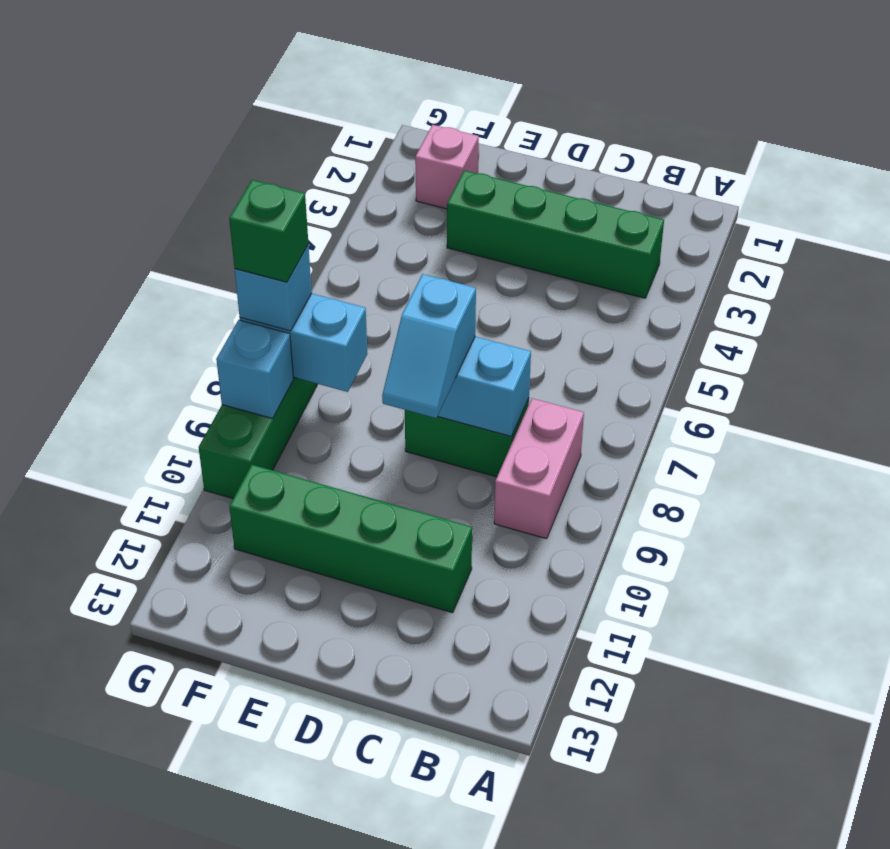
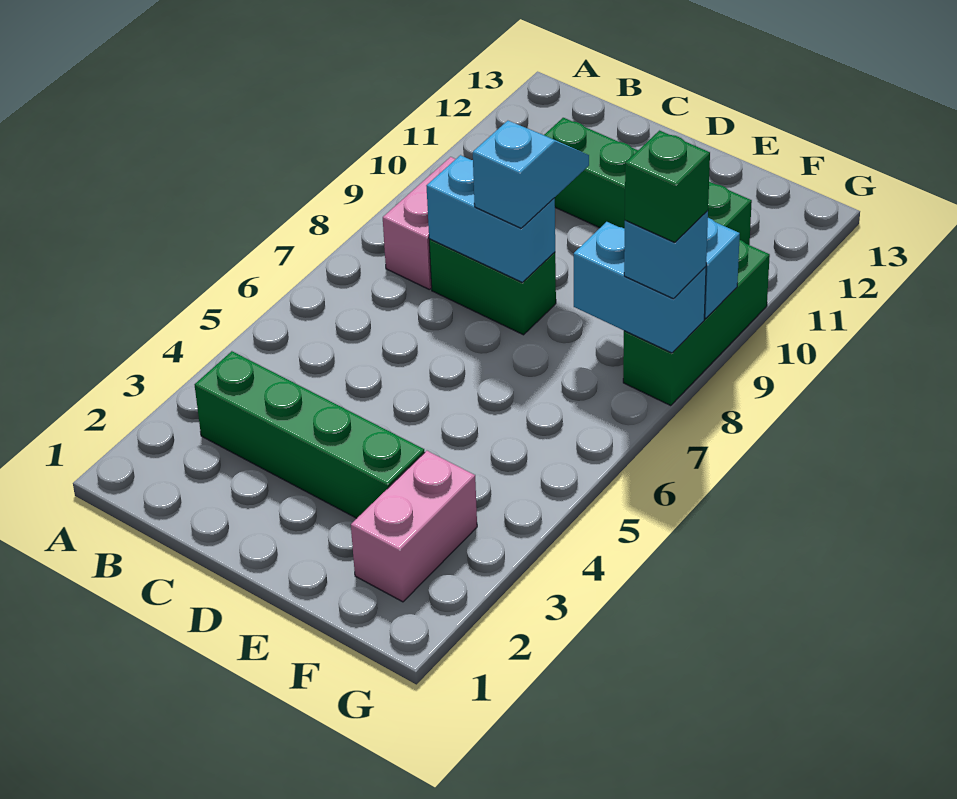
pink brick F2 level 1 -> pink brick F2:F3 level 1

